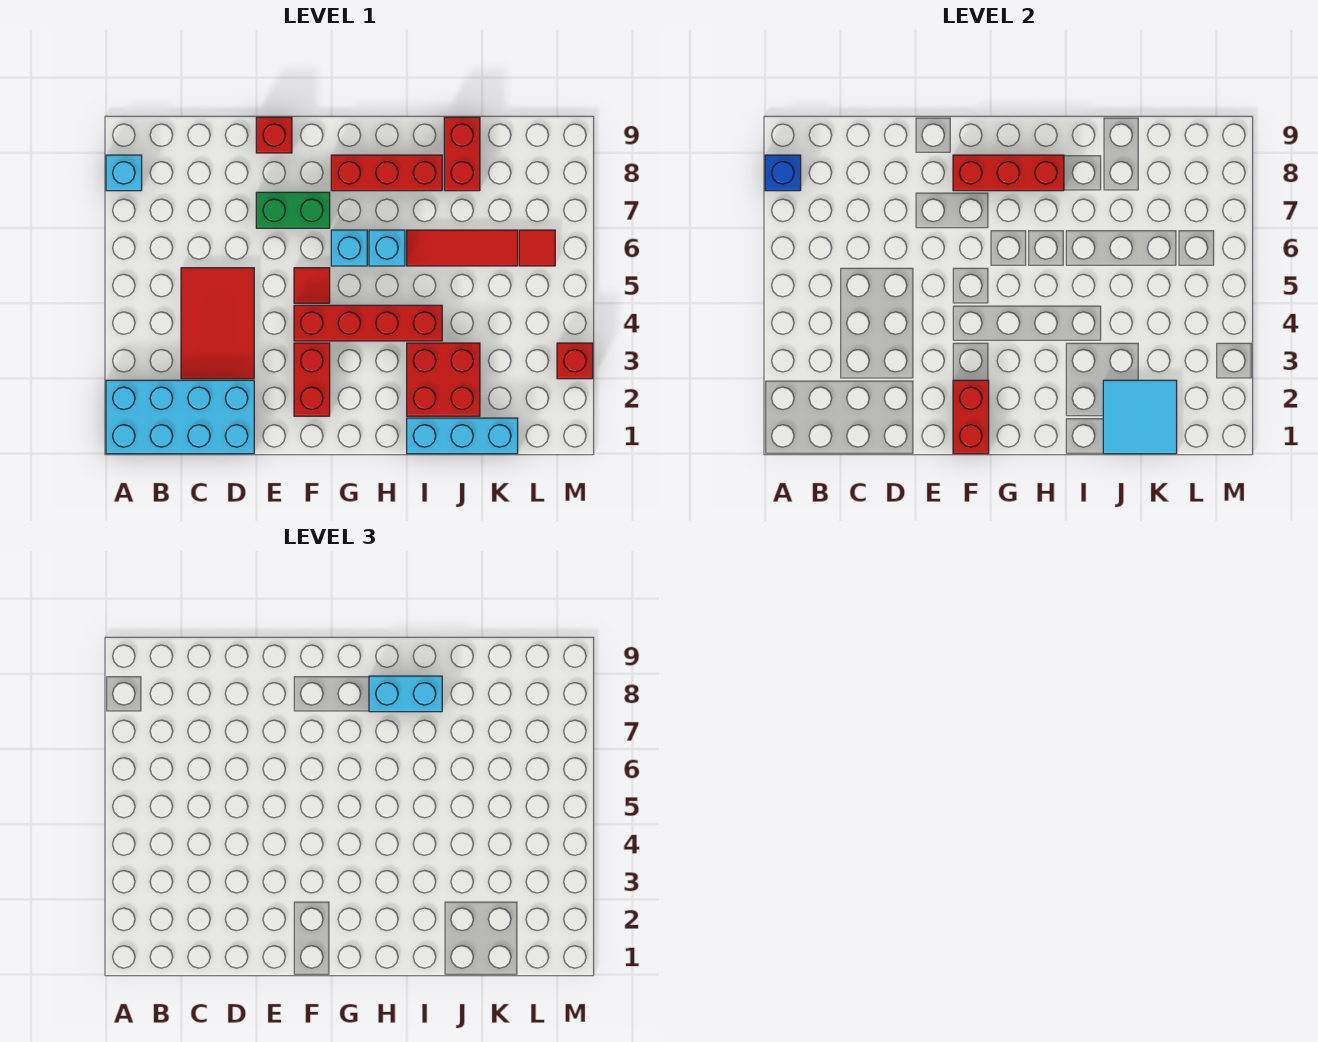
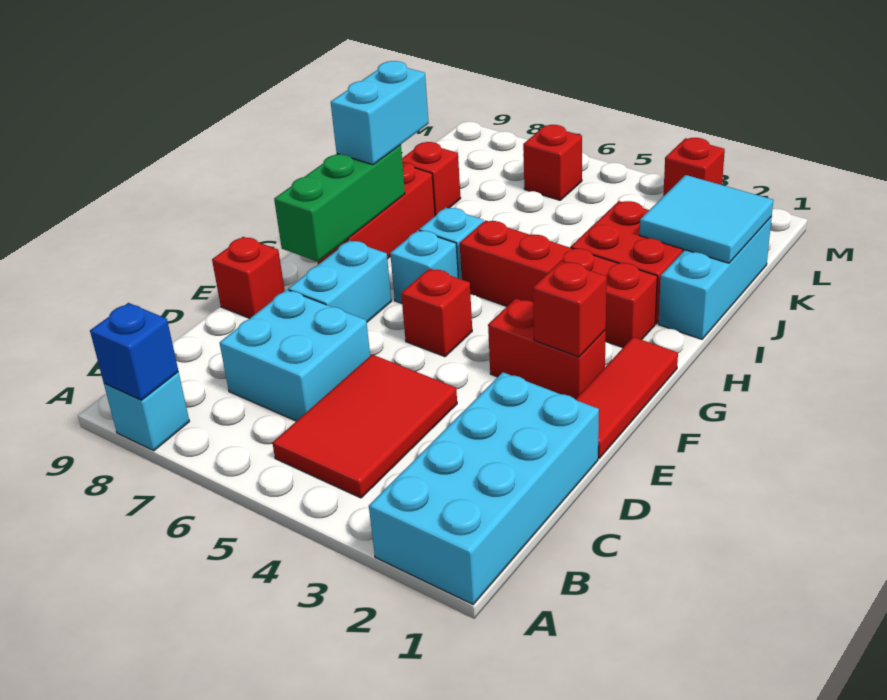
red tile C3:D5 level 1 -> red tile B4:D5 level 1
none -> cyan brick C6:D7 level 1
green brick E7:F7 level 1 -> cyan brick E7:F7 level 1
red brick F1:F2 level 2 -> red brick F2 level 2
red brick F4:I4 level 1 -> red brick H2:H5 level 1
red tile F5 level 1 -> red brick F5 level 1
red brick F8:H8 level 2 -> green brick F8:H8 level 2
red tile I6:K6 level 1 -> red tile E1:G1 level 1
red brick J8:J9 level 1 -> red brick J8 level 1
red tile L6 level 1 -> red brick L6 level 1

